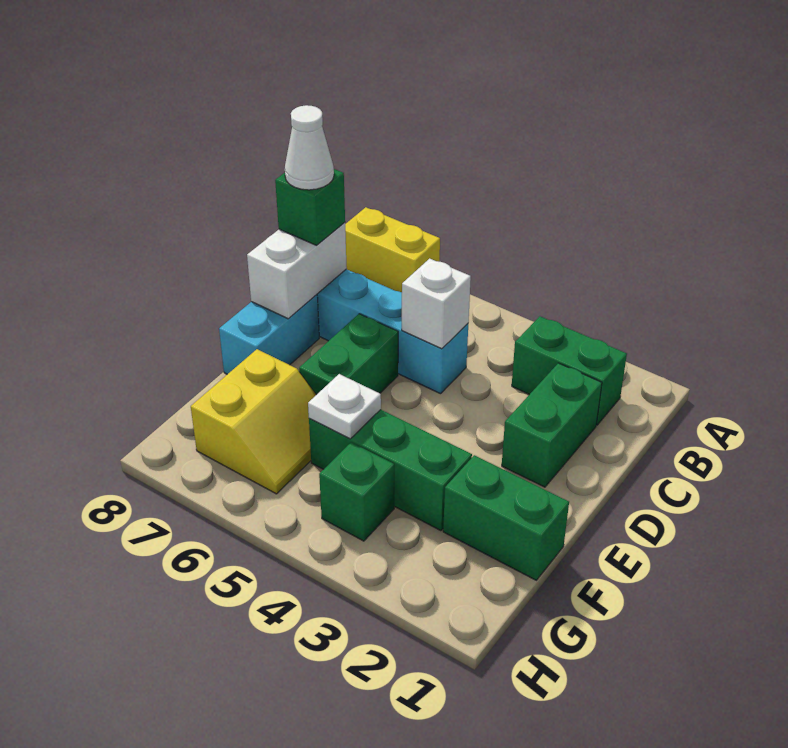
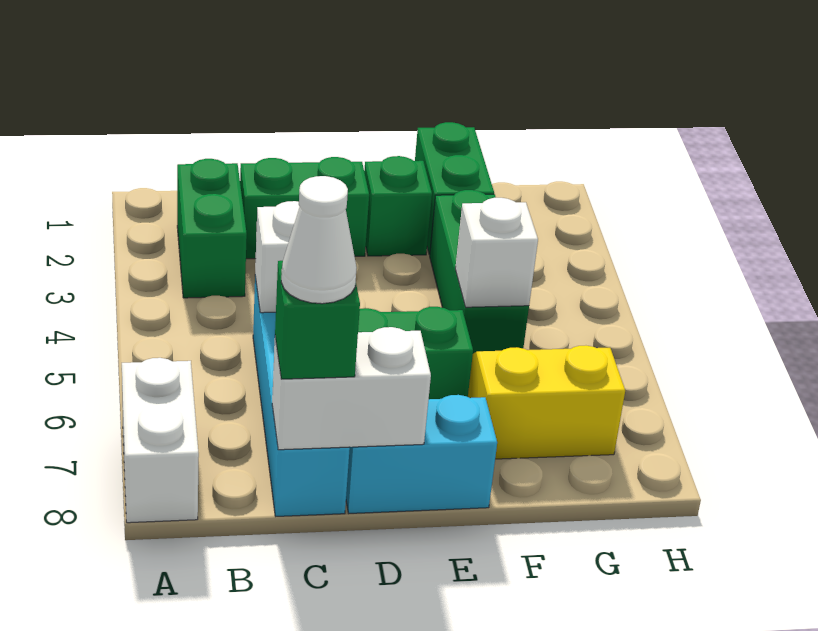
yellow brick A7:A8 level 1 -> white brick A7:A8 level 1
white plate F5 level 2 -> white brick F5 level 2
green brick G4 level 1 -> green brick E2 level 1

